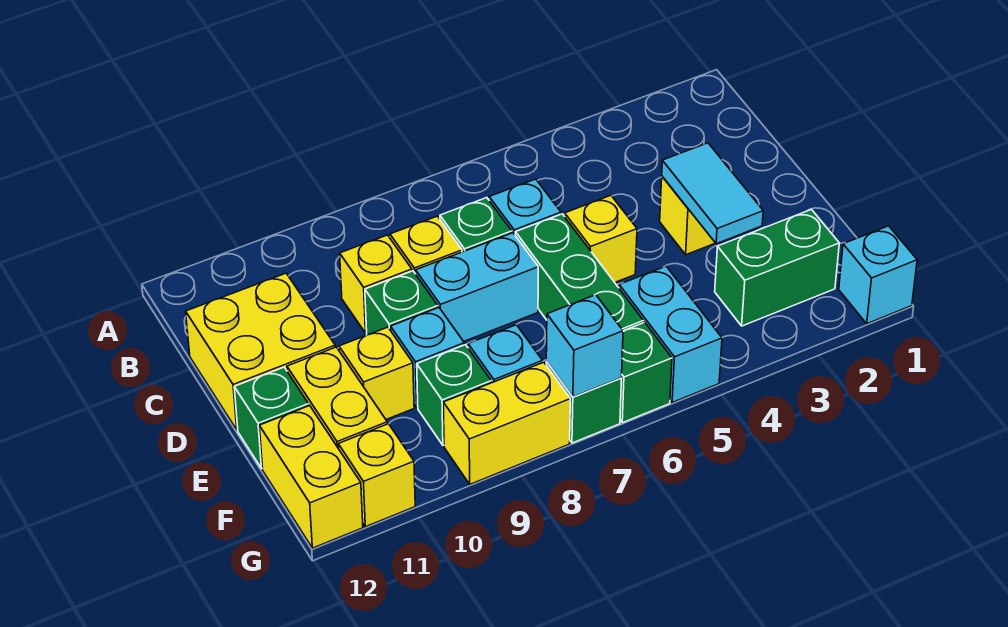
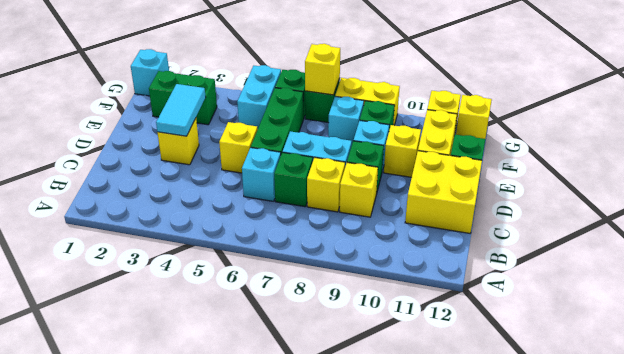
yellow brick F12:G12 level 1 -> yellow brick G12 level 1
cyan brick G7 level 2 -> yellow brick G7 level 2

